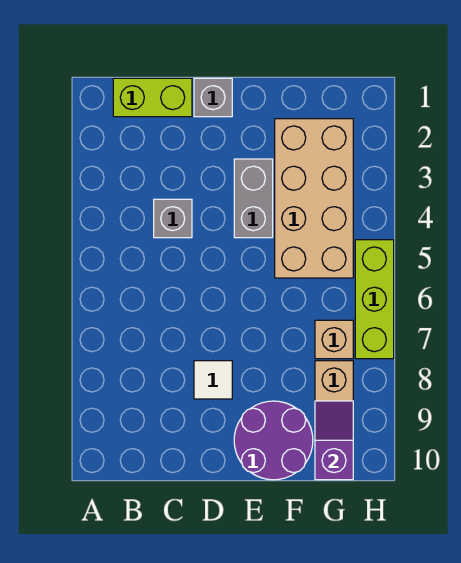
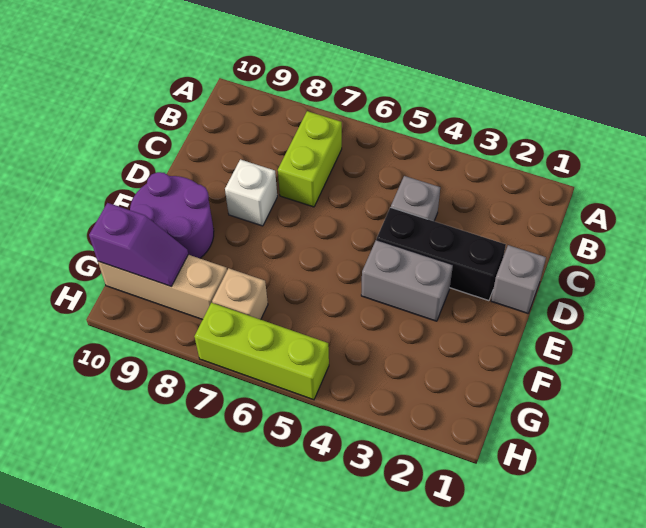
lime brick B1:C1 level 1 -> lime brick B7:C7 level 1
none -> black brick D2:D4 level 1
white tile D8 level 1 -> white brick D8 level 1
tan brick F2:G5 level 1 -> none

